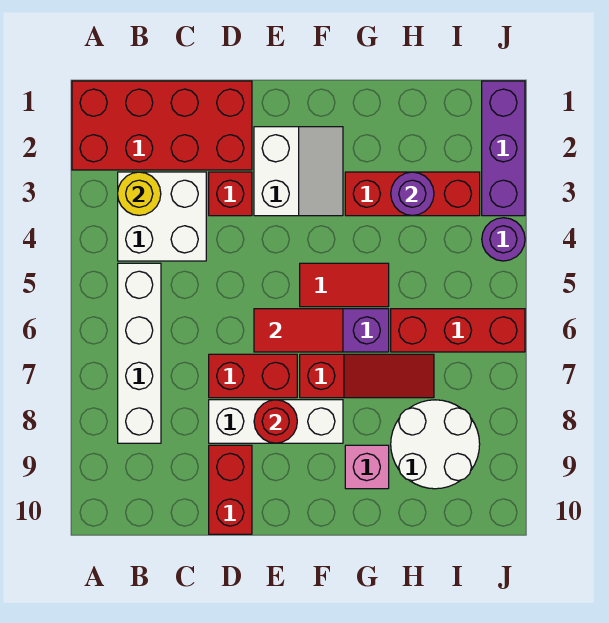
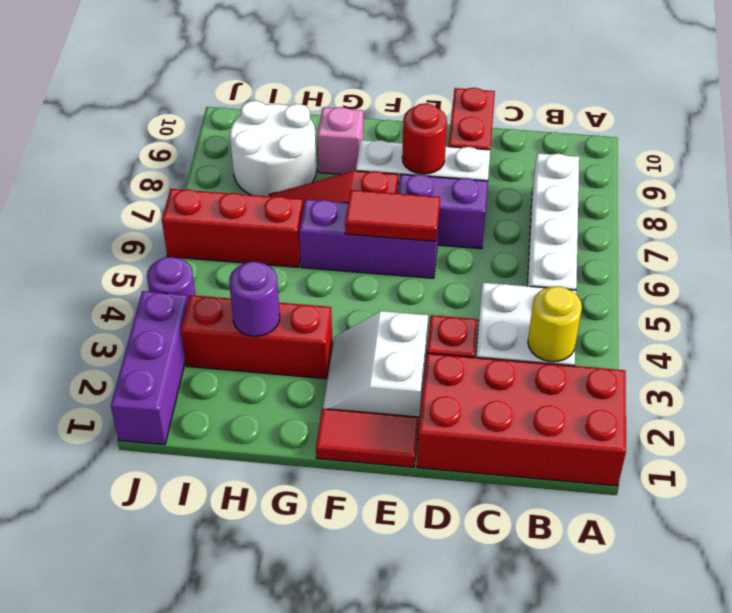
red brick D7:E7 level 1 -> purple brick D7:E7 level 1
red tile F5:G5 level 1 -> red tile E1:F1 level 1

